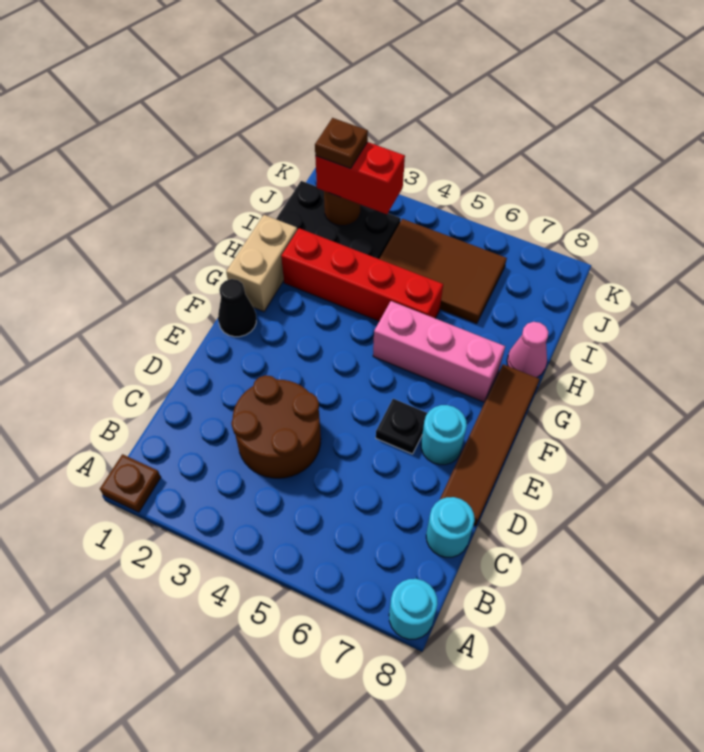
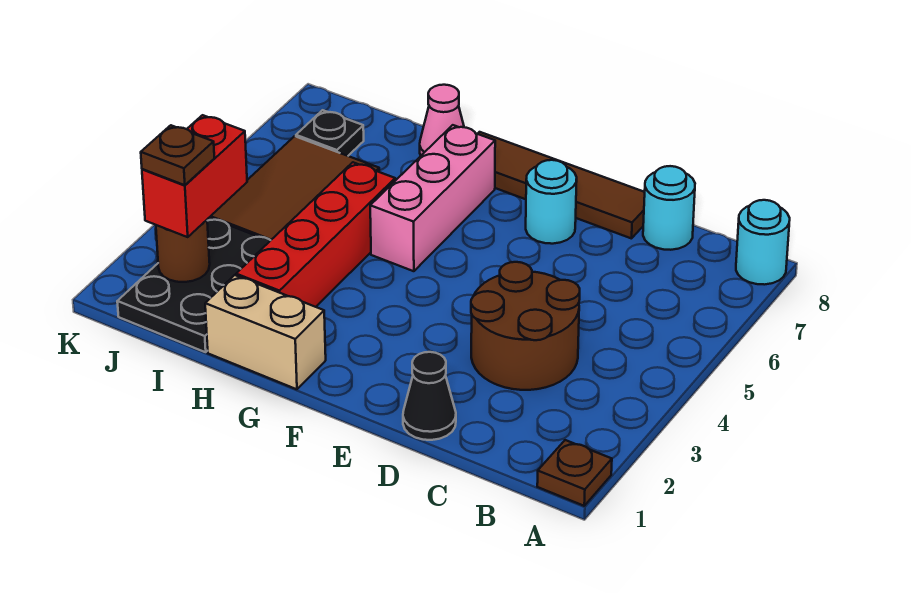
black plate E6 level 1 -> black plate J7 level 1
black cone F1 level 1 -> black cone D1 level 1

